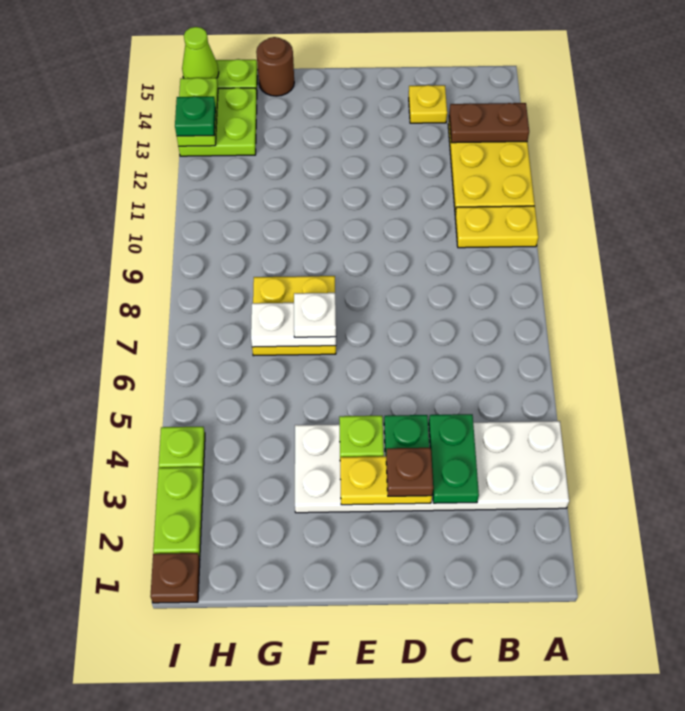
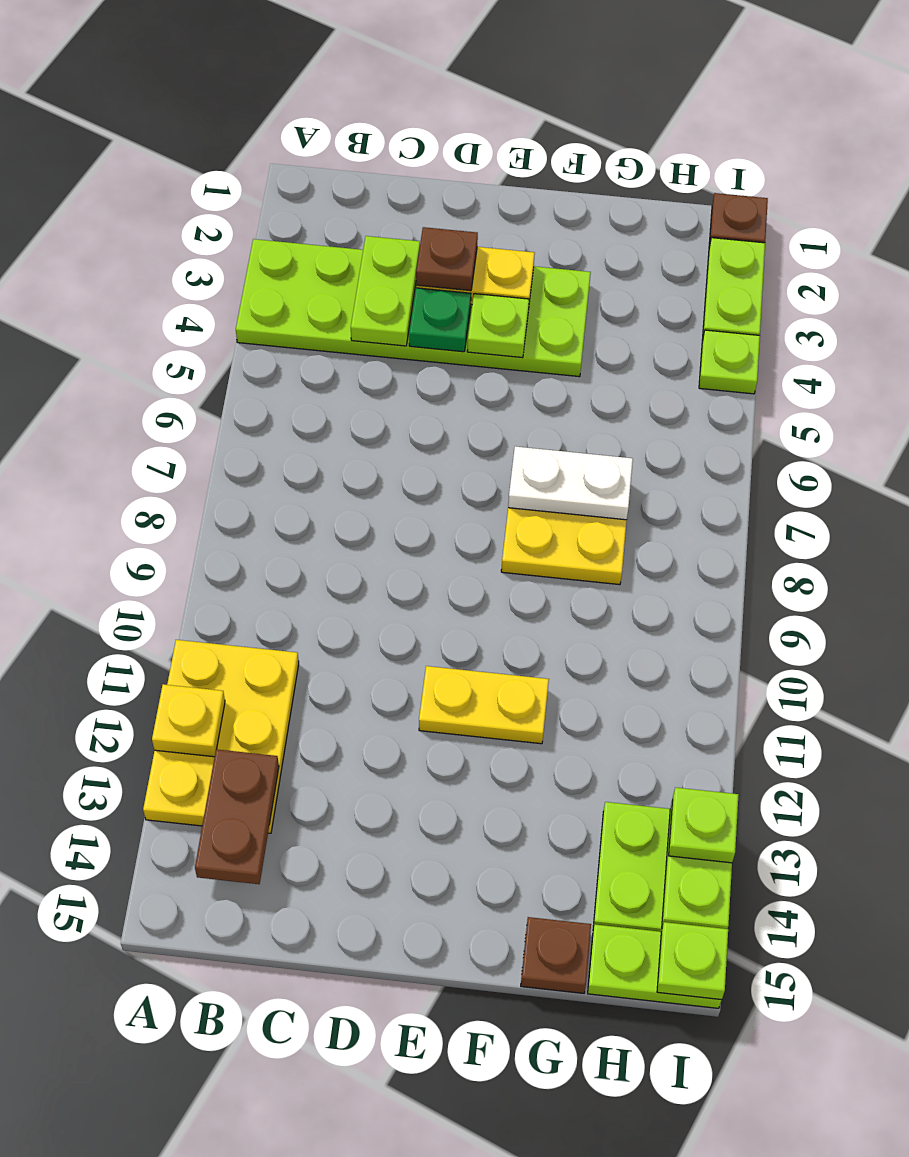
white plate A3:F4 level 1 -> lime plate A3:F4 level 1
yellow plate A10:B10 level 1 -> yellow plate E11:F11 level 1
brown plate A13:B13 level 2 -> brown plate B13:B14 level 2
green plate C3:C4 level 2 -> lime plate C3:C4 level 2
yellow plate C14 level 1 -> yellow plate A12 level 2
white plate F7 level 3 -> none
brown round brick G15 level 1 -> brown plate G15 level 1
green plate I13 level 3 -> lime plate I13 level 3
lime cone I15 level 2 -> lime plate I15 level 2

